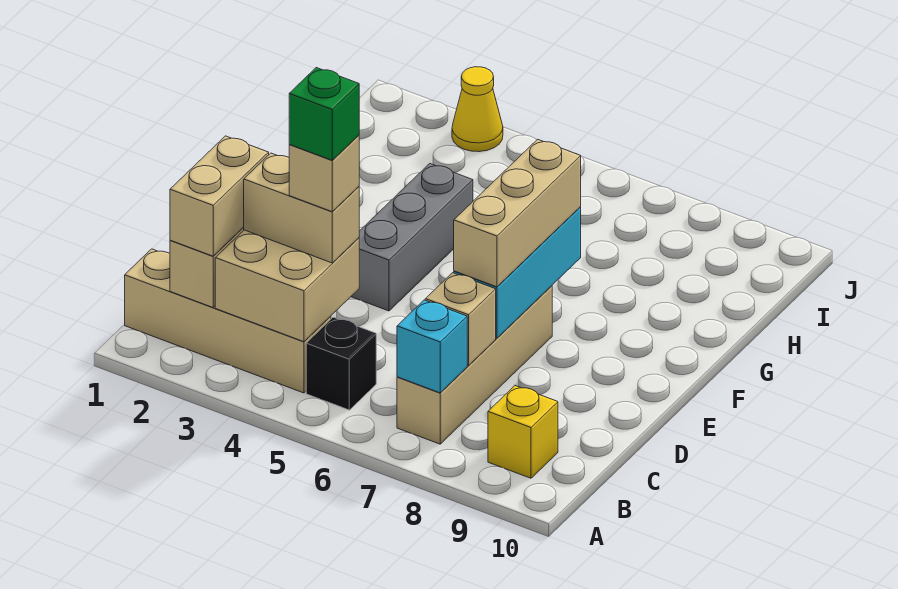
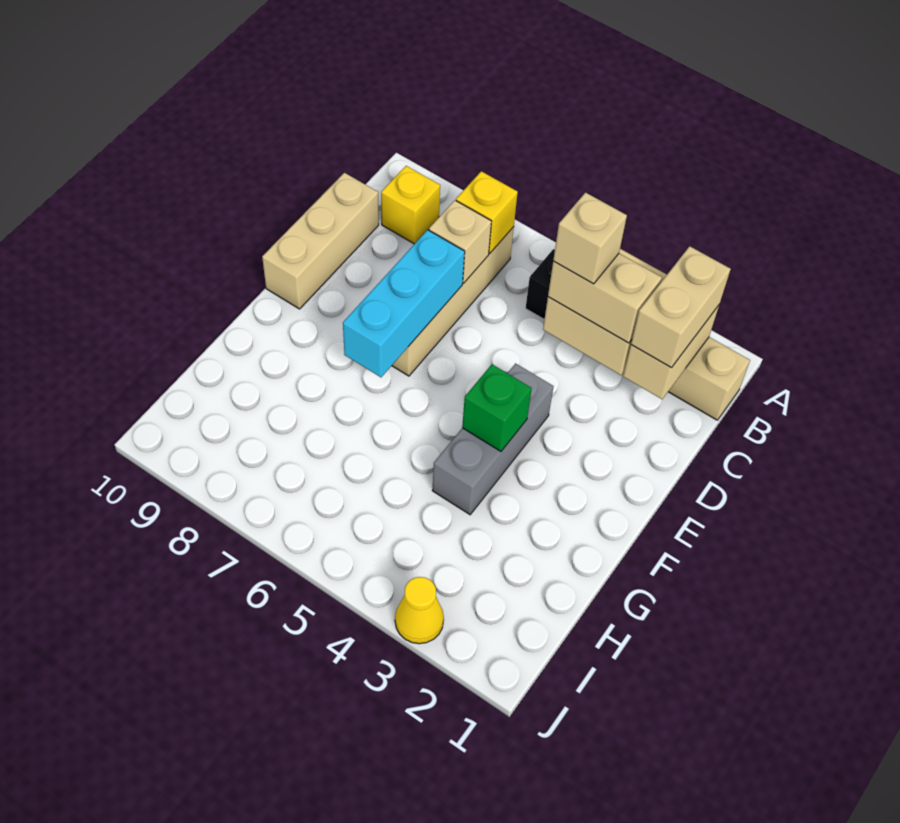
cyan brick B7 level 2 -> yellow brick B7 level 2
green brick C4 level 5 -> green brick F4 level 2
tan brick D7:F7 level 3 -> tan brick C10:E10 level 1

